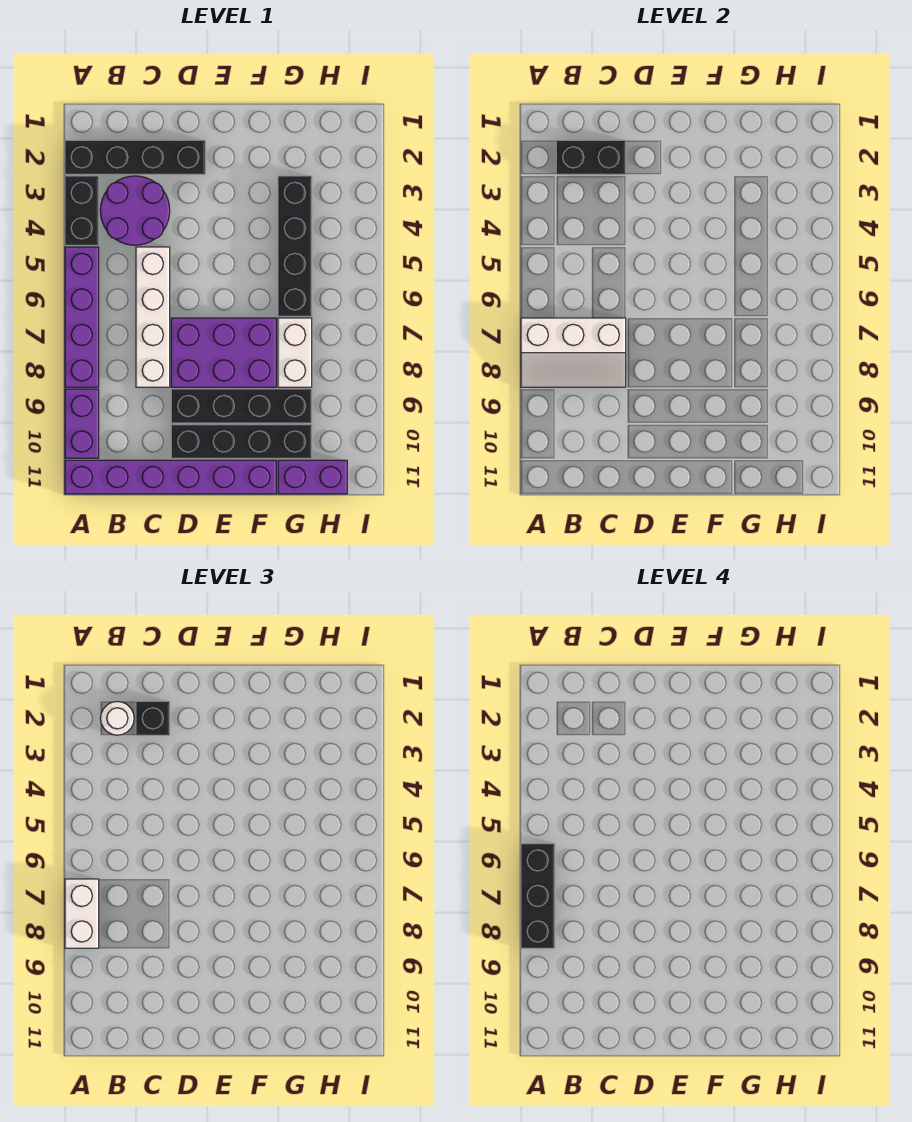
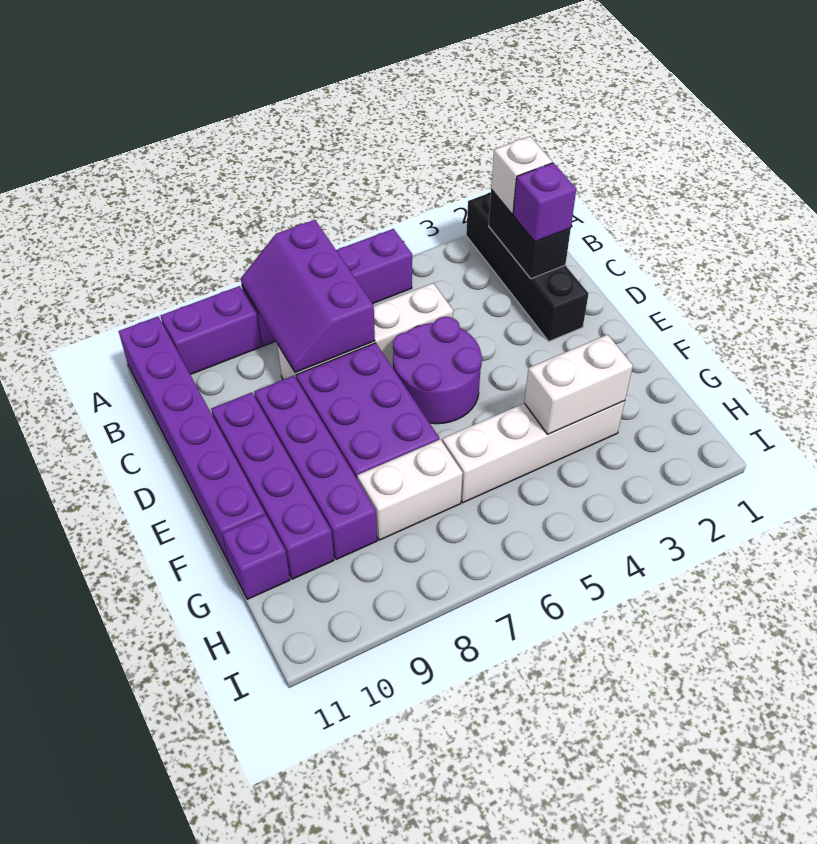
black brick A3:A4 level 1 -> none
black brick A6:A8 level 4 -> none
white slope A7:C8 level 2 top 7 -> purple slope A7:C8 level 2 top 7
white brick A7:A8 level 3 -> white brick G3:G4 level 2
white round brick B2 level 3 -> white brick B2 level 3
purple round brick B3:C4 level 1 -> purple round brick D5:E6 level 1
black brick C2 level 3 -> purple brick C2 level 3
black brick D9:G9 level 1 -> purple brick D9:G9 level 1
black brick D10:G10 level 1 -> purple brick D10:G10 level 1
black brick G3:G6 level 1 -> white brick G3:G6 level 1
purple brick G11:H11 level 1 -> purple brick G11 level 1

